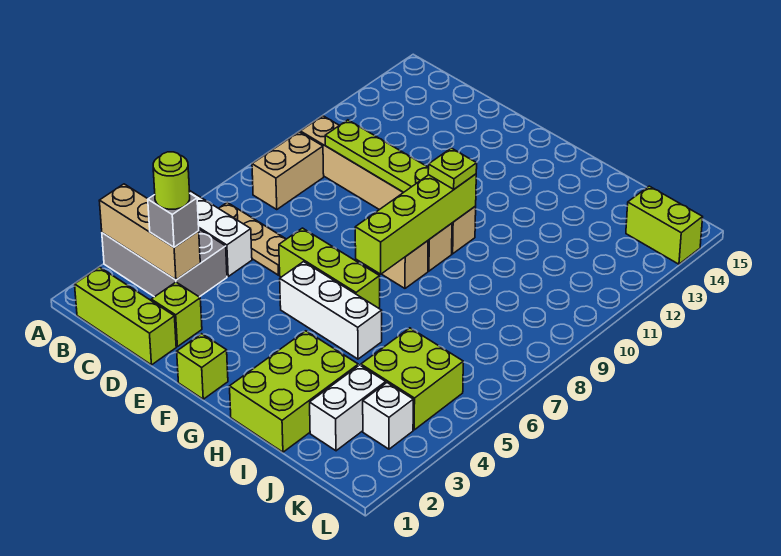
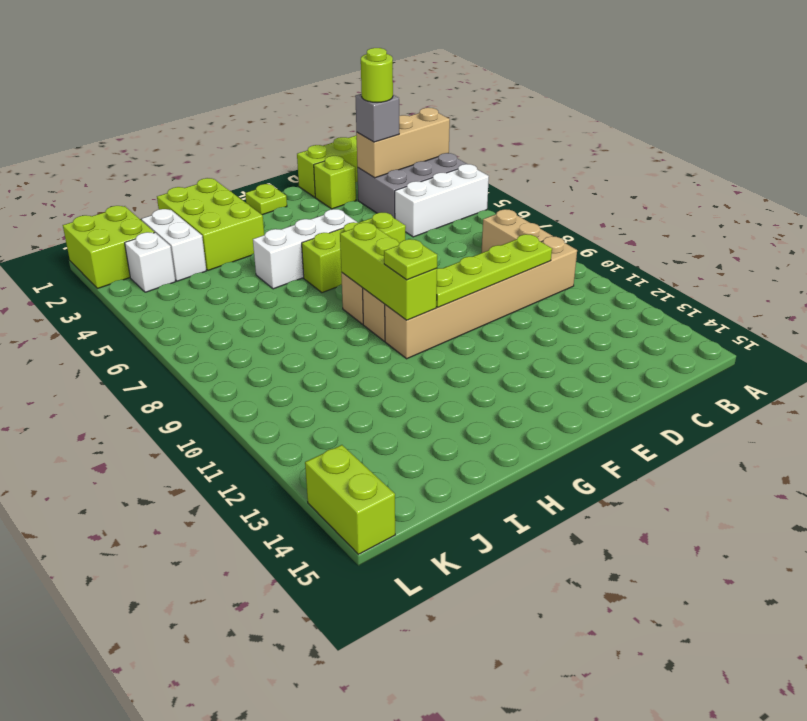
tan plate B6:D6 level 1 -> none
lime brick F1 level 1 -> lime plate F1 level 1
lime brick G7:G10 level 2 -> lime brick G8:G10 level 2
lime brick J4:K5 level 1 -> lime brick K1:L2 level 1
lime brick K14:L14 level 1 -> lime brick L14:L15 level 1

